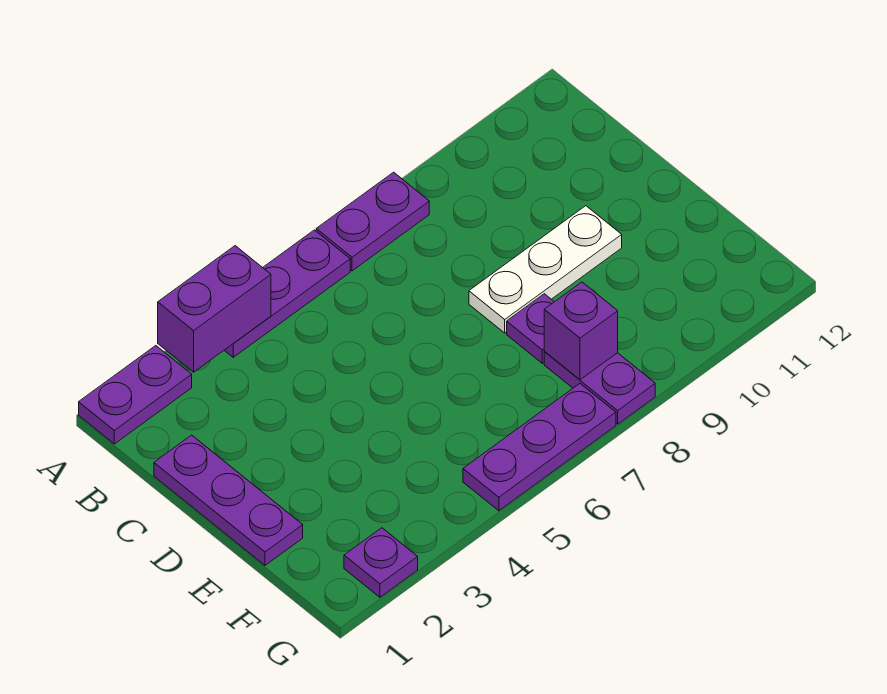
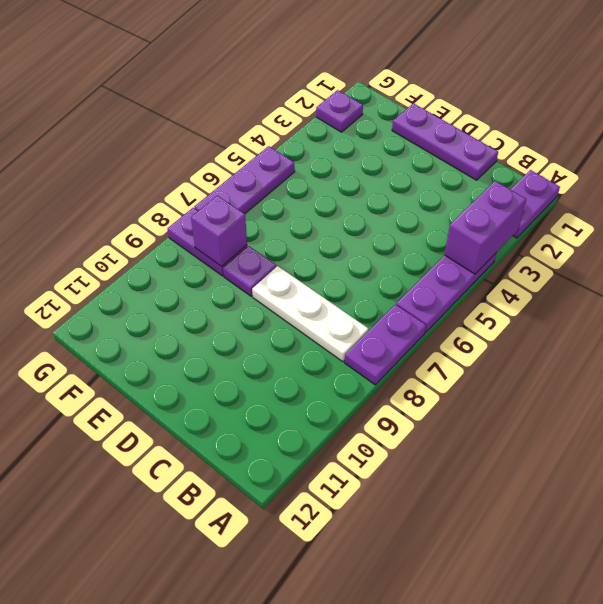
white plate D8:D10 level 1 -> white plate B8:D8 level 1

